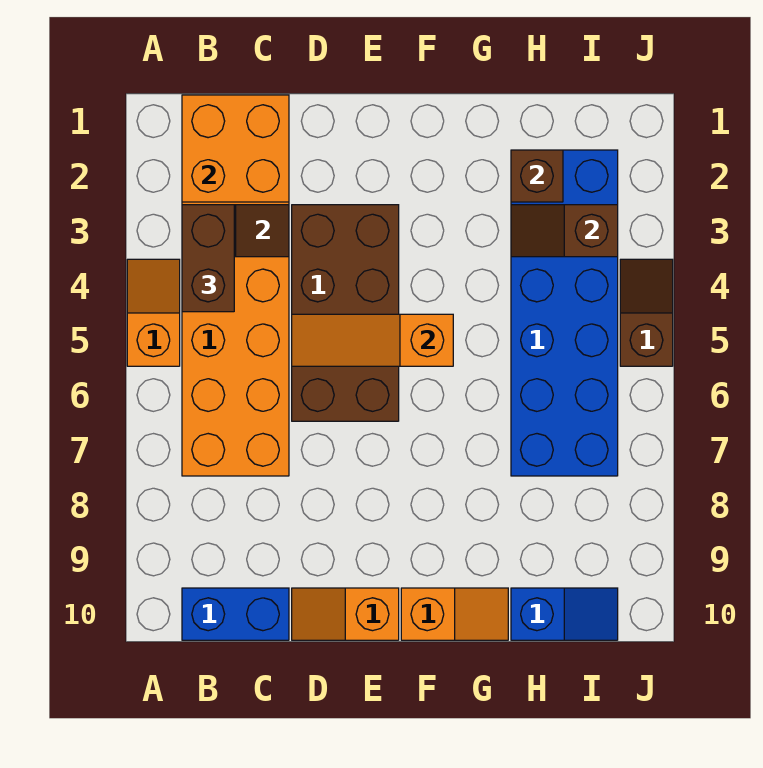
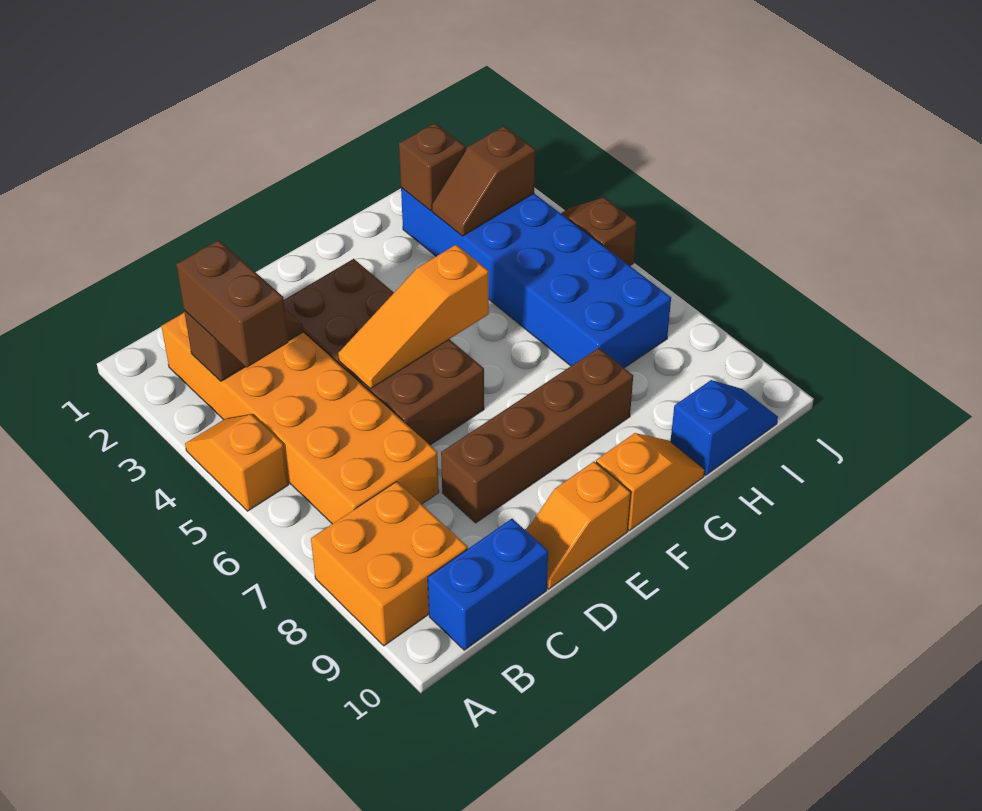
orange brick B1:C2 level 2 -> orange brick A8:B9 level 1
none -> brown brick D8:G8 level 1

